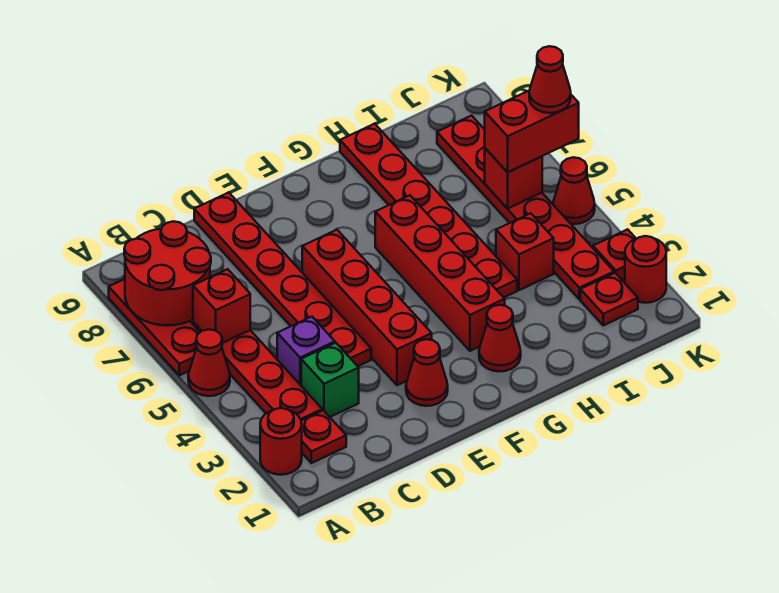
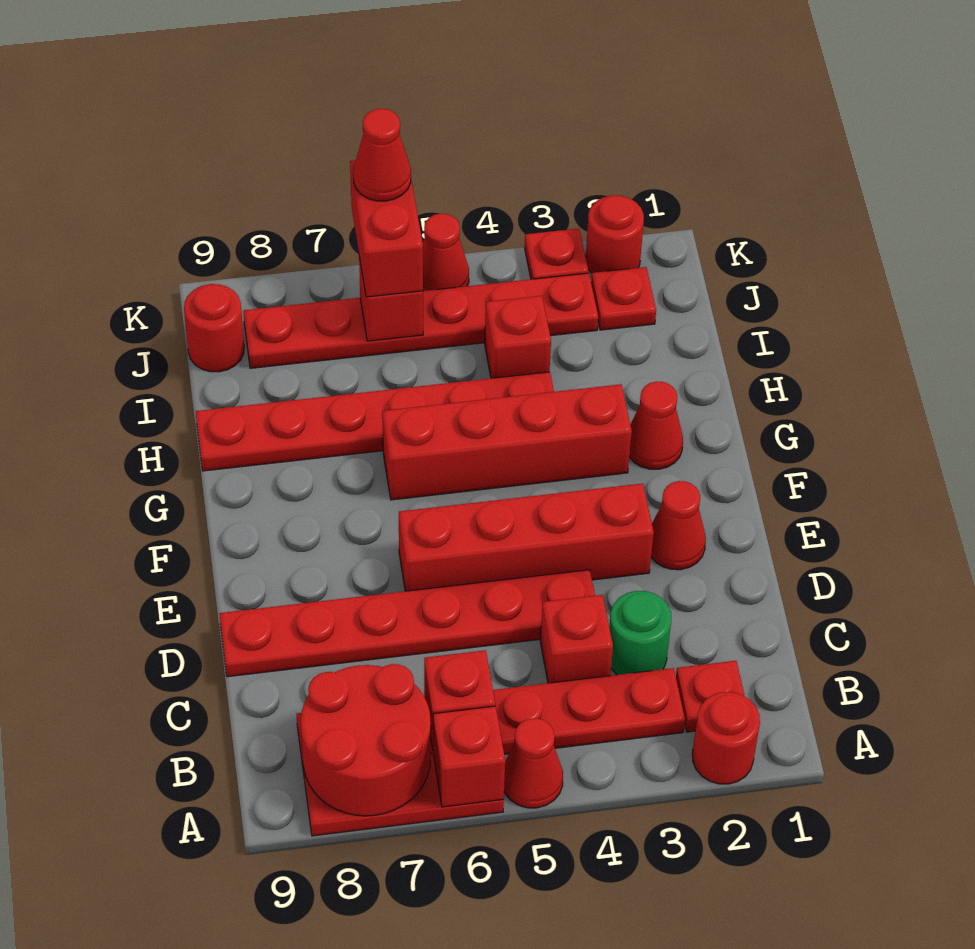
none -> red brick A6 level 2
green brick C3 level 1 -> green round brick C3 level 1
purple brick C4 level 1 -> red brick C4 level 1
none -> red round brick J9 level 1

